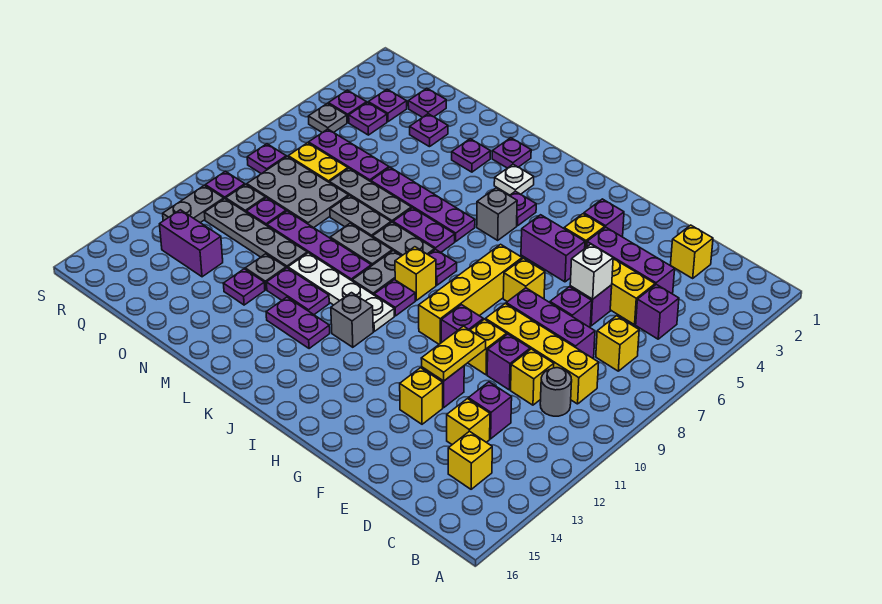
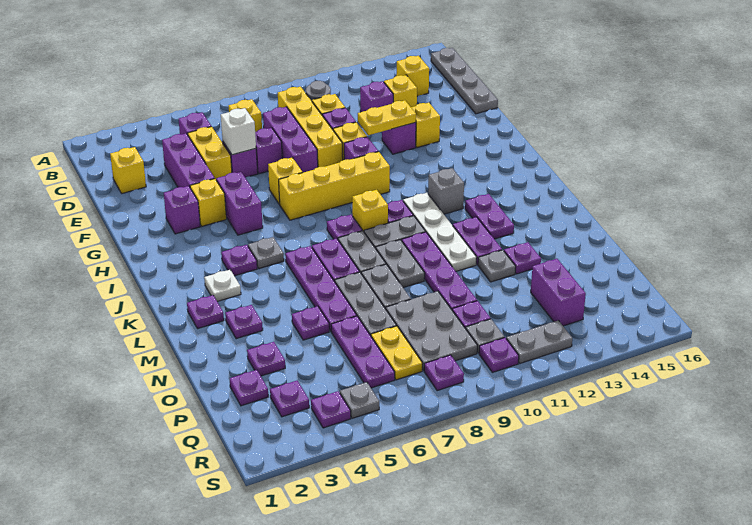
grey brick J5 level 1 -> grey plate J5 level 1
grey plate N11:Q11 level 1 -> grey plate B16:E16 level 1
purple plate Q4 level 1 -> purple plate N5 level 1

